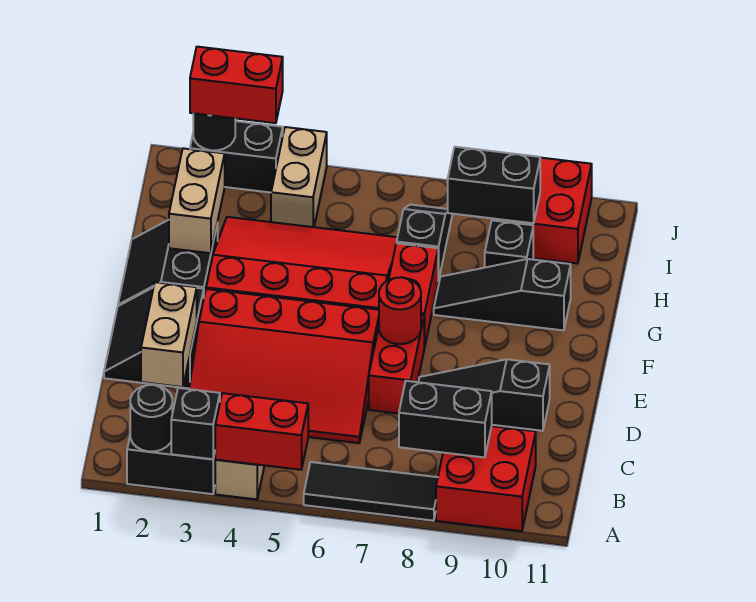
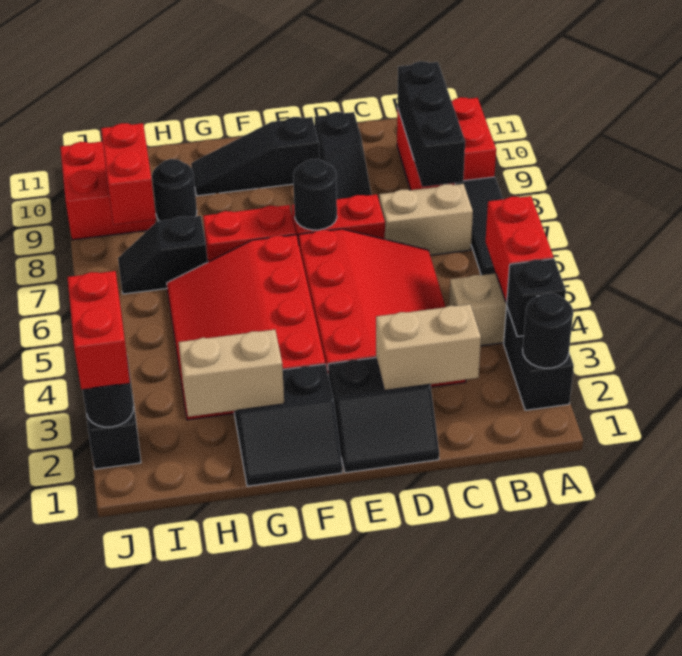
black brick B8:B9 level 2 -> black brick B8:B10 level 2
red round brick E7 level 2 -> black round brick E7 level 2
black slope G8:G10 level 1 top 10 -> black slope E10:G10 level 1 top E
black brick H9 level 1 -> black round brick H9 level 1
tan brick I4:J4 level 1 -> tan brick B7:C7 level 1
black brick I8:I9 level 2 -> red brick I8:I9 level 2

